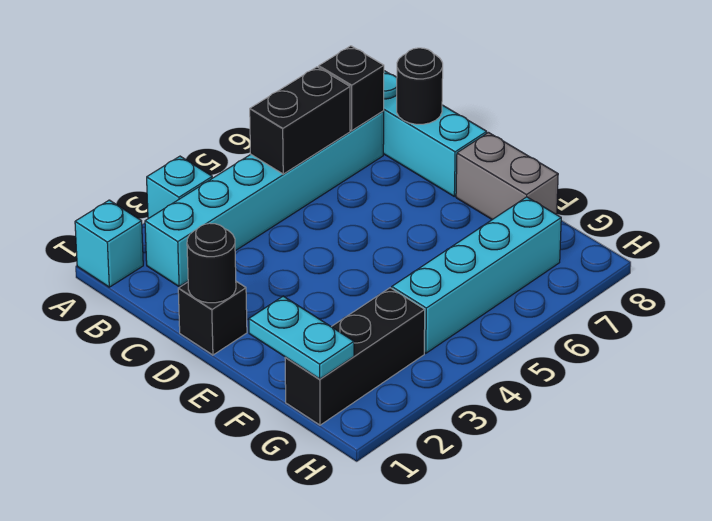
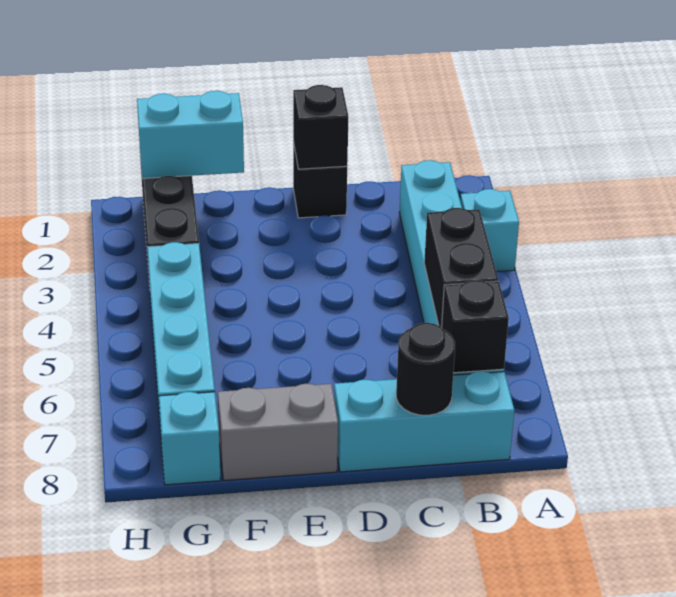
cyan brick A1 level 1 -> cyan brick G8 level 1
black round brick D1 level 2 -> black brick D1 level 2
cyan plate F1:G1 level 2 -> cyan brick F1:G1 level 2

